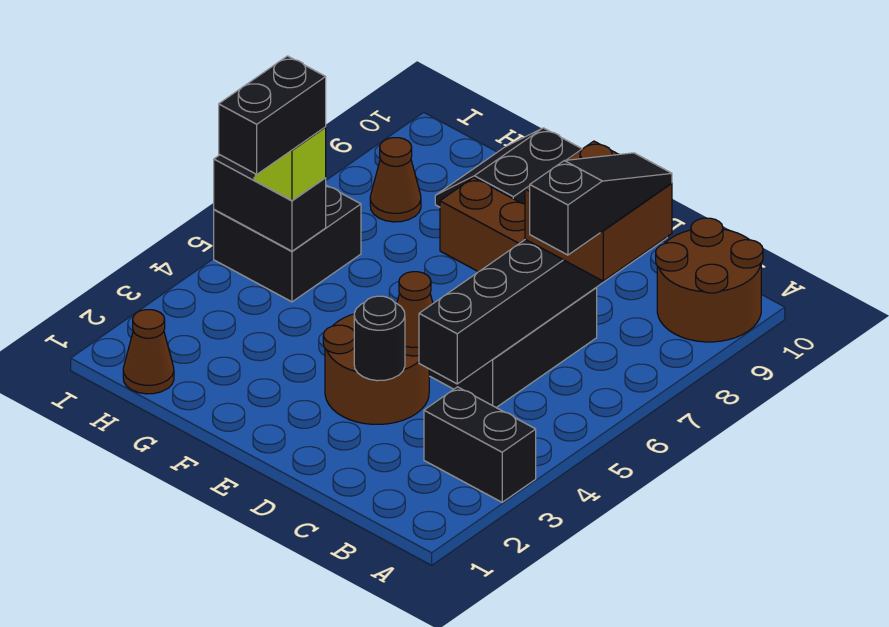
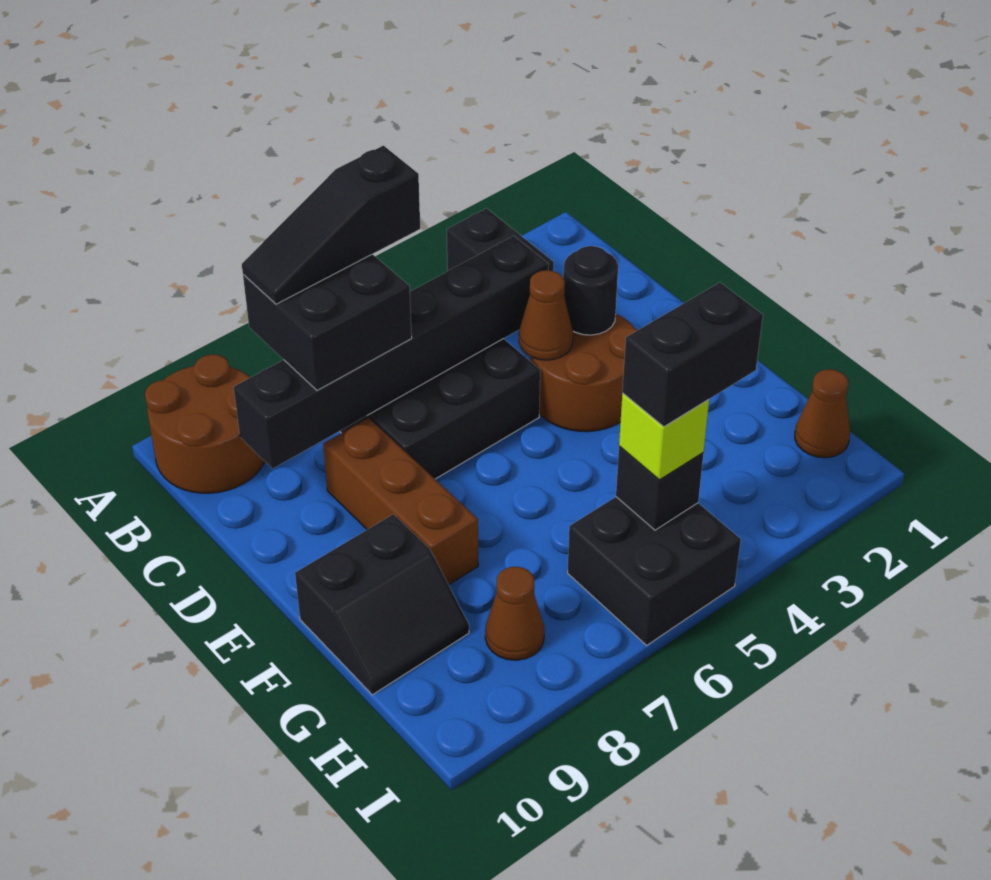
brown brick B7:C8 level 3 -> black brick B7:C8 level 3
black brick H5:I5 level 2 -> black brick H5 level 2

